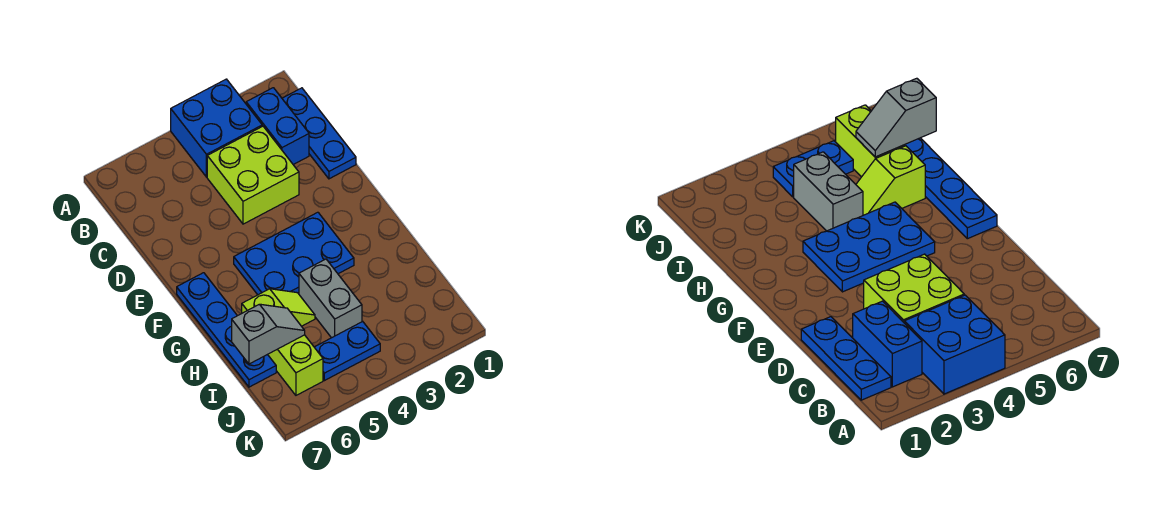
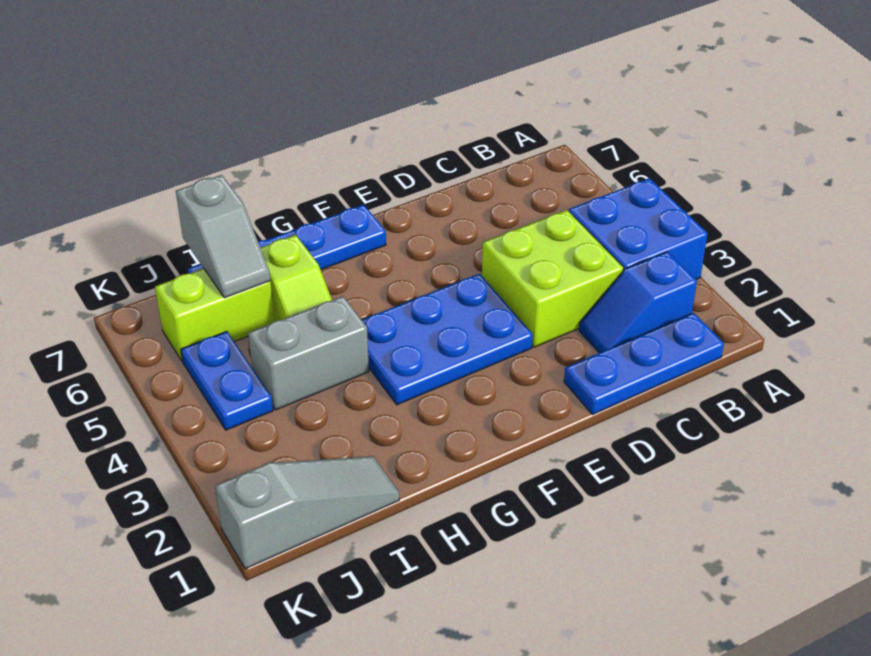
blue brick B2:C2 level 1 -> blue slope B2:C2 level 1 top B
blue plate F3:G5 level 1 -> blue plate E3:G4 level 1
none -> grey slope I1:K1 level 1 top K

